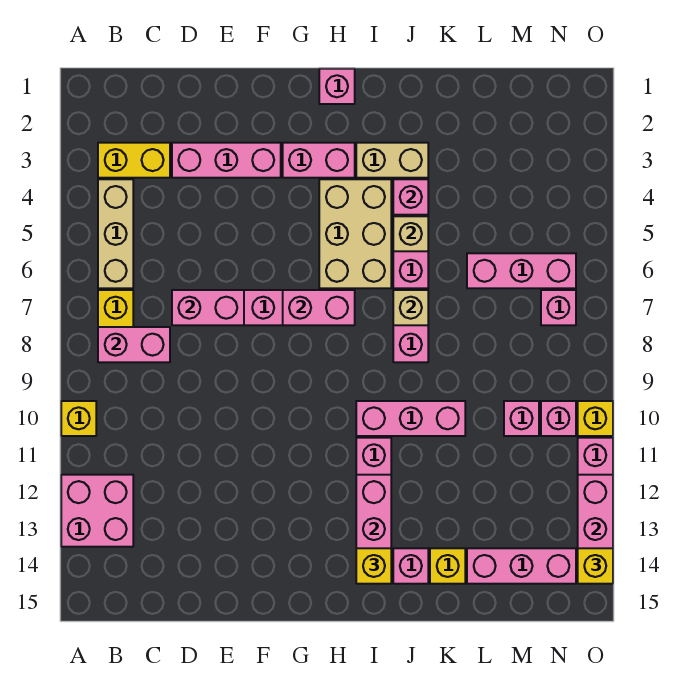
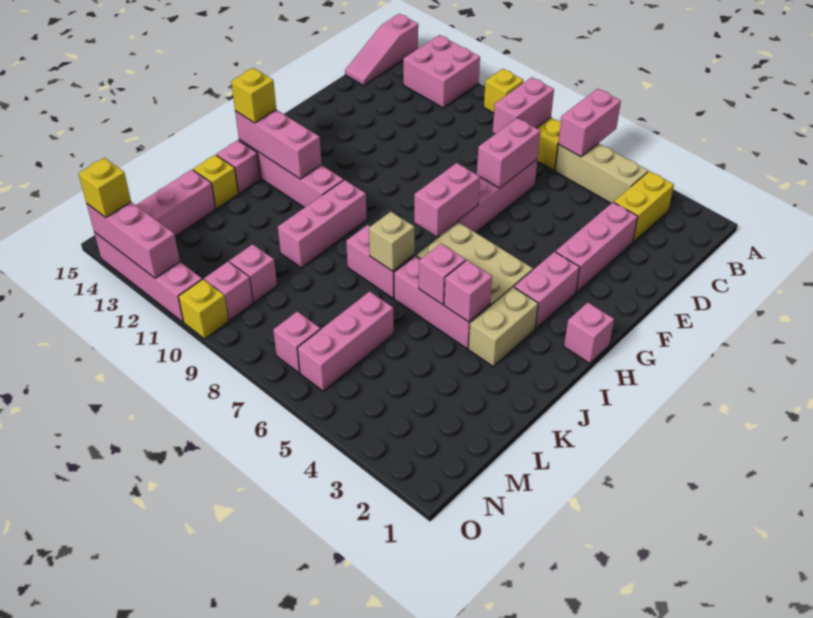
none -> pink brick A6:B6 level 2
none -> pink slope A15:C15 level 1 top A
tan brick J5 level 2 -> pink brick J5 level 2

